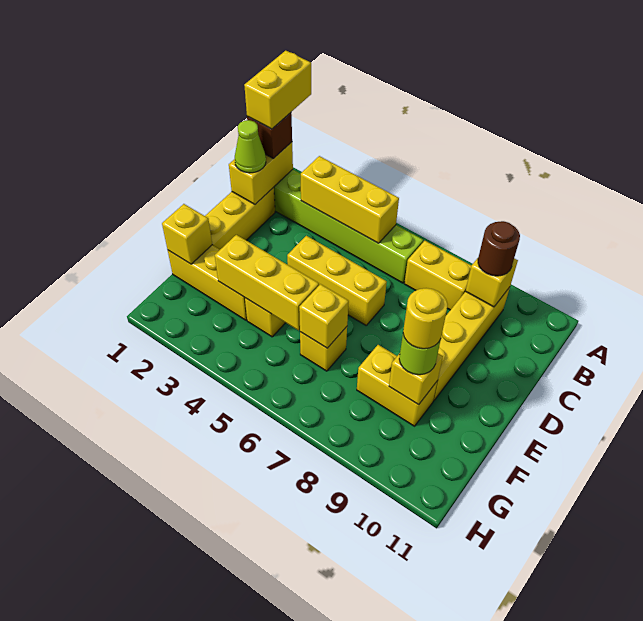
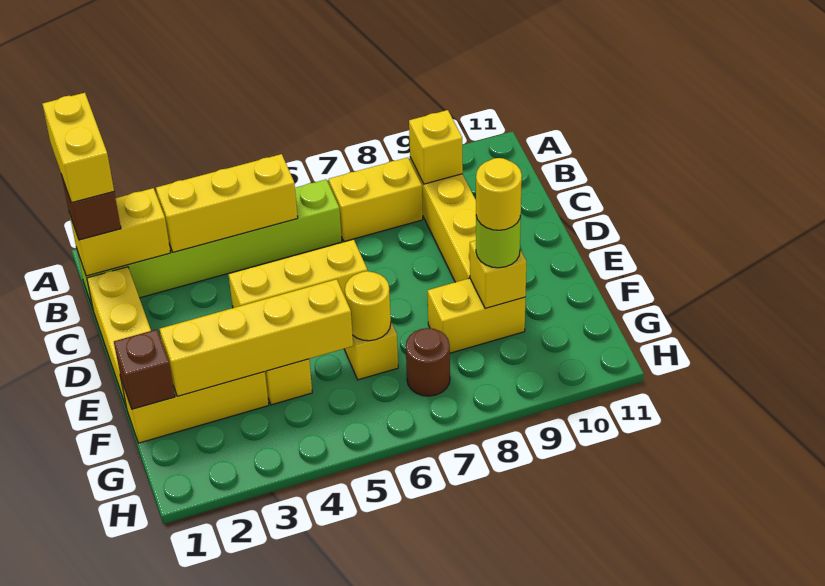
yellow brick B1:C1 level 2 -> yellow brick B1:B2 level 2
brown round brick B9 level 3 -> brown round brick G7 level 1
lime cone C1 level 3 -> none
yellow brick F1 level 2 -> brown brick F1 level 2
yellow brick F3:F5 level 2 -> yellow brick F2:F5 level 2
yellow brick F6 level 2 -> yellow round brick F6 level 2

